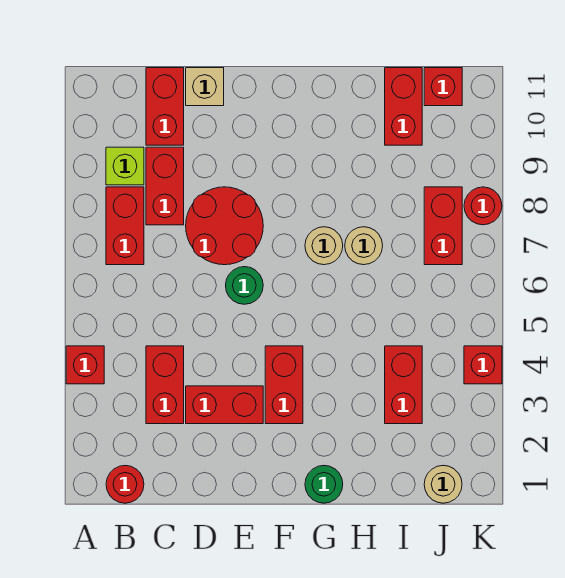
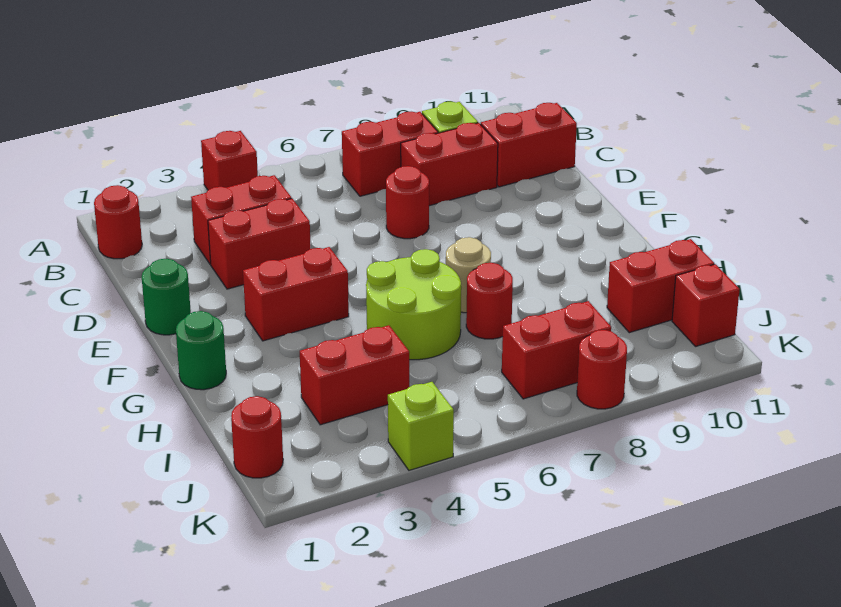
red brick D3:E3 level 1 -> red brick D3:D4 level 1
red round brick D7:E8 level 1 -> red round brick D7 level 1
tan brick D11 level 1 -> none
green round brick E6 level 1 -> green round brick E1 level 1
none -> lime round brick G5:H6 level 1
tan round brick H7 level 1 -> red round brick H7 level 1
tan round brick J1 level 1 -> red round brick J1 level 1
red brick K4 level 1 -> lime brick K4 level 1

